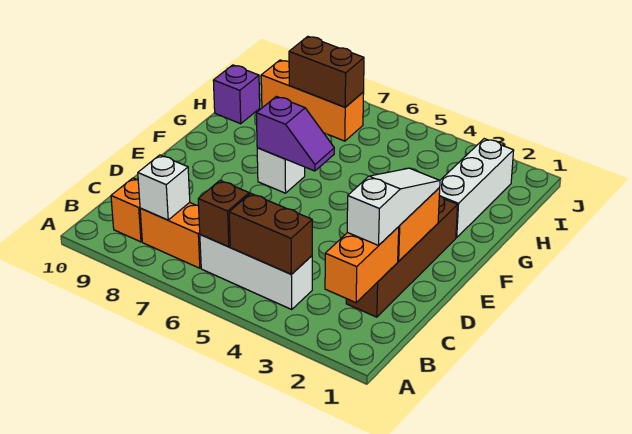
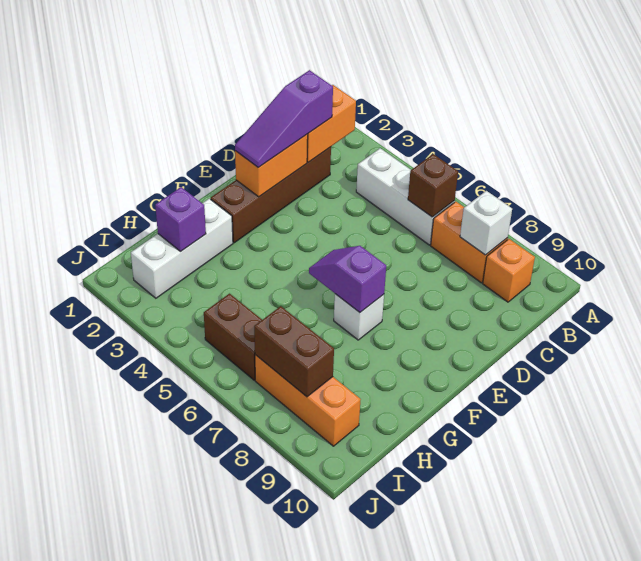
brown brick B4:B5 level 2 -> brown brick I5:I6 level 1
white slope C2:E2 level 3 top C -> purple slope C2:E2 level 3 top C
purple brick H10 level 1 -> purple brick H2 level 2

